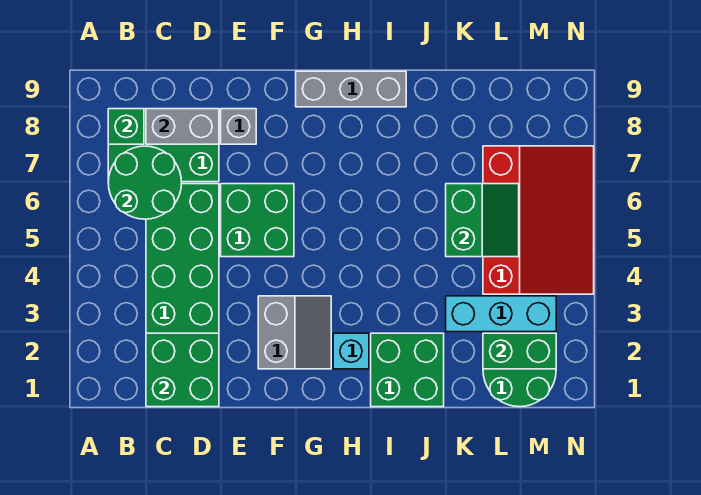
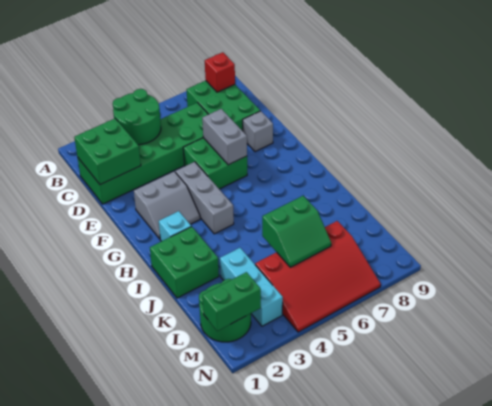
green round brick B6:C7 level 2 -> green round brick B3:C4 level 2
green brick B8 level 2 -> red brick B8 level 2
grey brick C8:D8 level 2 -> grey brick E6:F6 level 2
grey brick G9:I9 level 1 -> grey brick F4:H4 level 1
green brick L2:M2 level 2 -> green brick M1:M2 level 2

